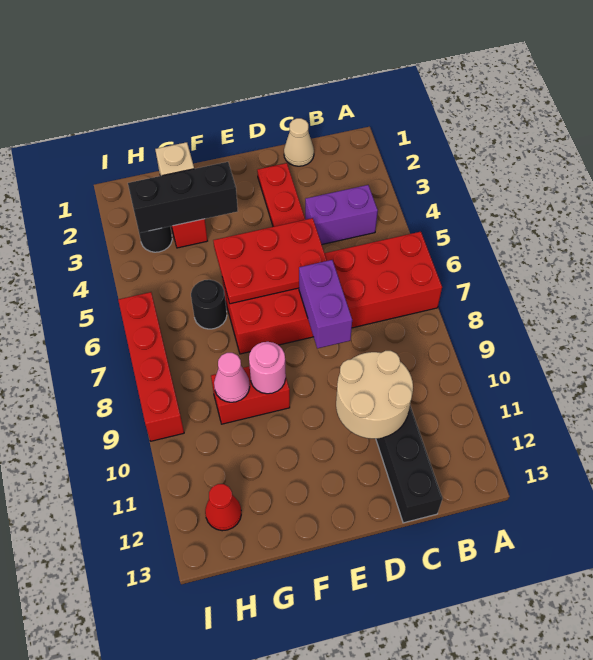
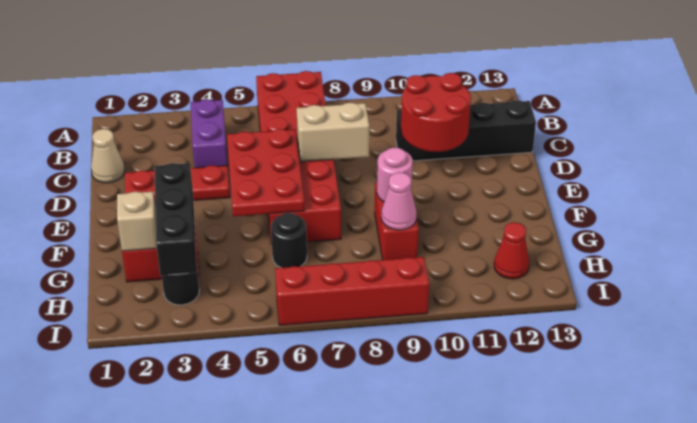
tan round brick C10:D11 level 2 -> red round brick C10:D11 level 2
purple brick D7:D8 level 2 -> tan brick D7:D8 level 2

